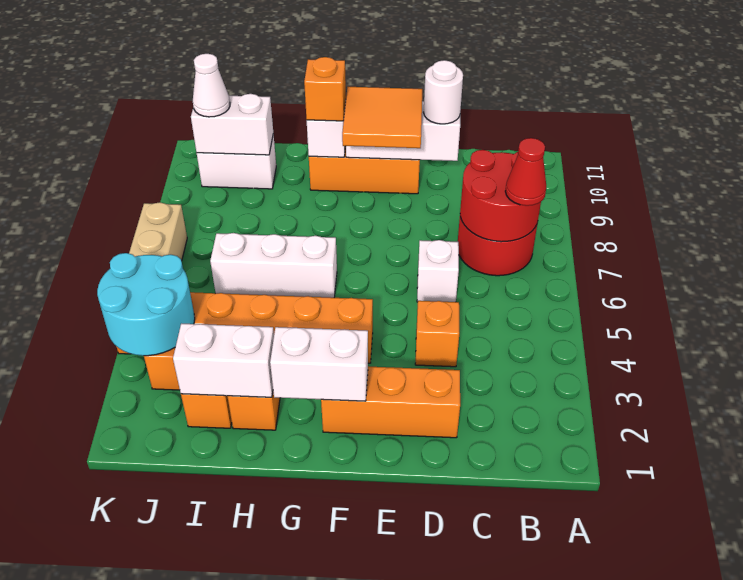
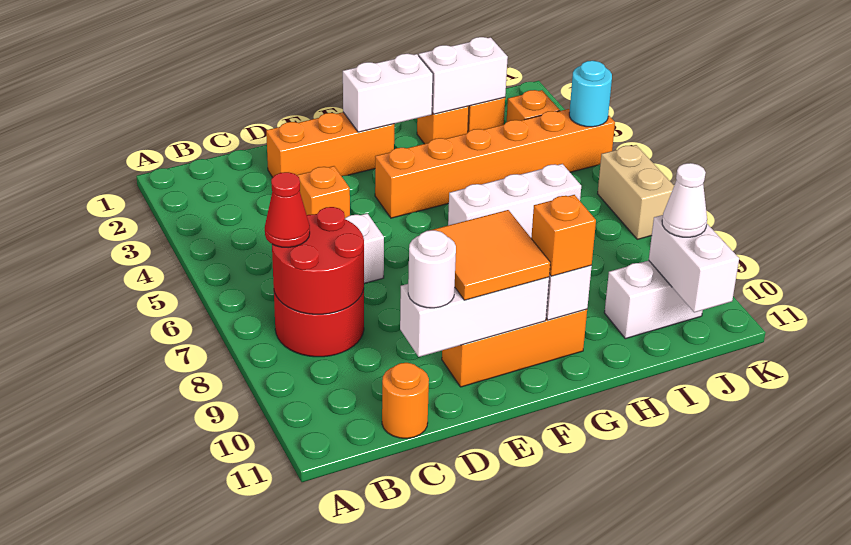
none -> orange round brick C11 level 1
white brick I10:J10 level 2 -> white brick J10:J11 level 2
cyan round brick J3:K4 level 2 -> cyan round brick K4 level 2

